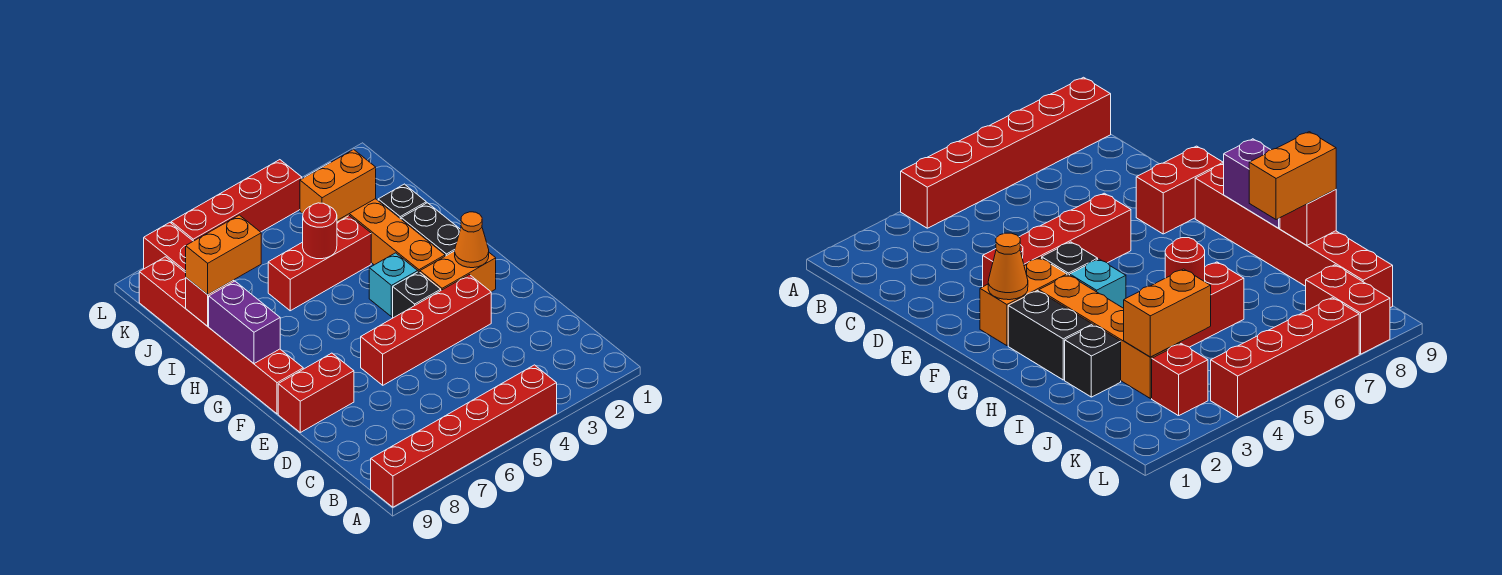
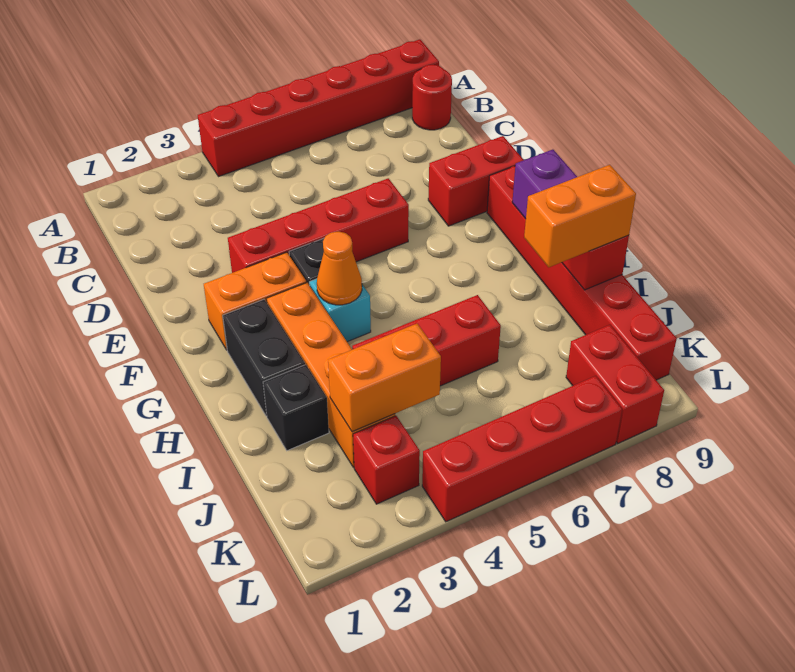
orange cone F2 level 2 -> orange cone G4 level 2
red round brick I5 level 2 -> red round brick B9 level 1

